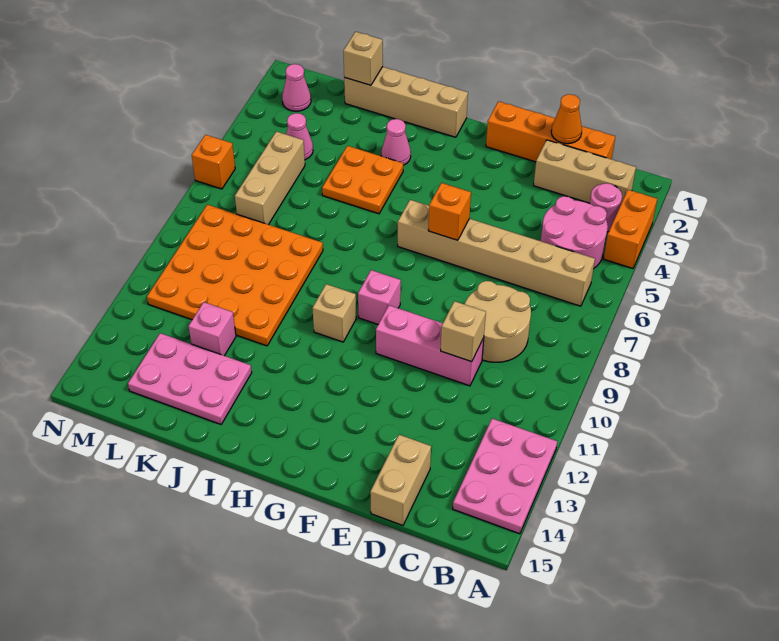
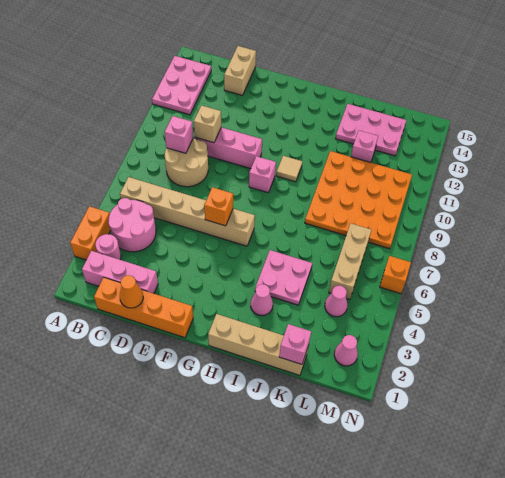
tan brick B2:D2 level 1 -> pink brick B2:D2 level 1
none -> pink brick C9 level 2
tan brick H10 level 1 -> tan tile H10 level 1
orange plate I4:J5 level 1 -> pink plate I4:J5 level 1
tan brick K1 level 2 -> pink brick K1 level 2

